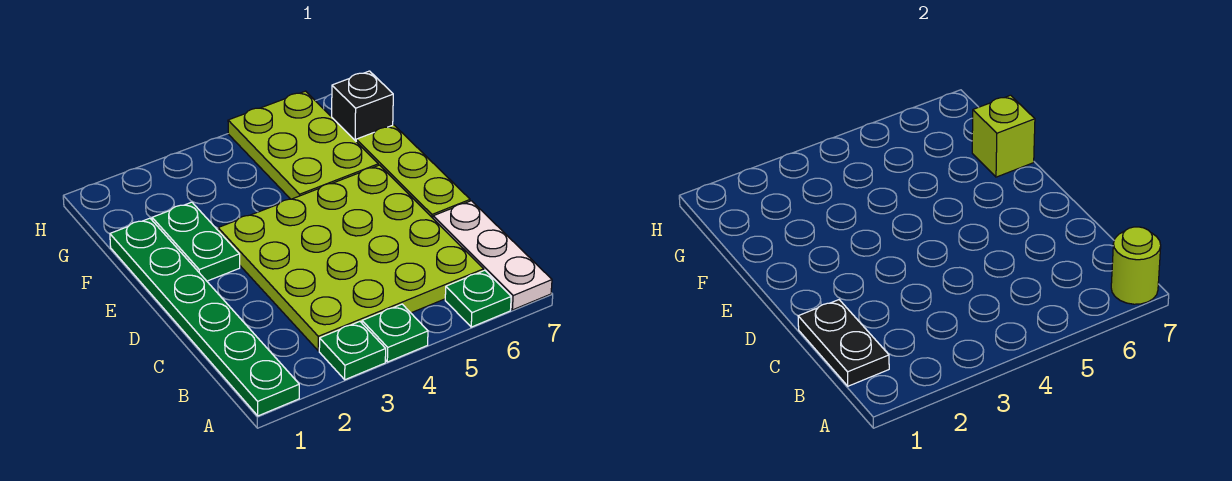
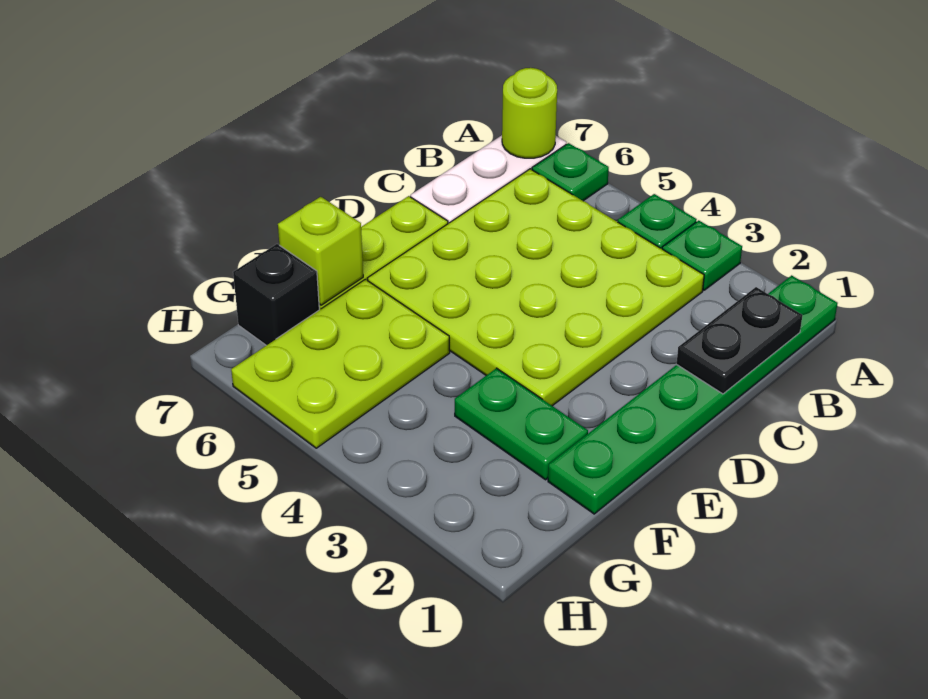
green plate E2:F2 level 1 -> green plate F2:F3 level 1

